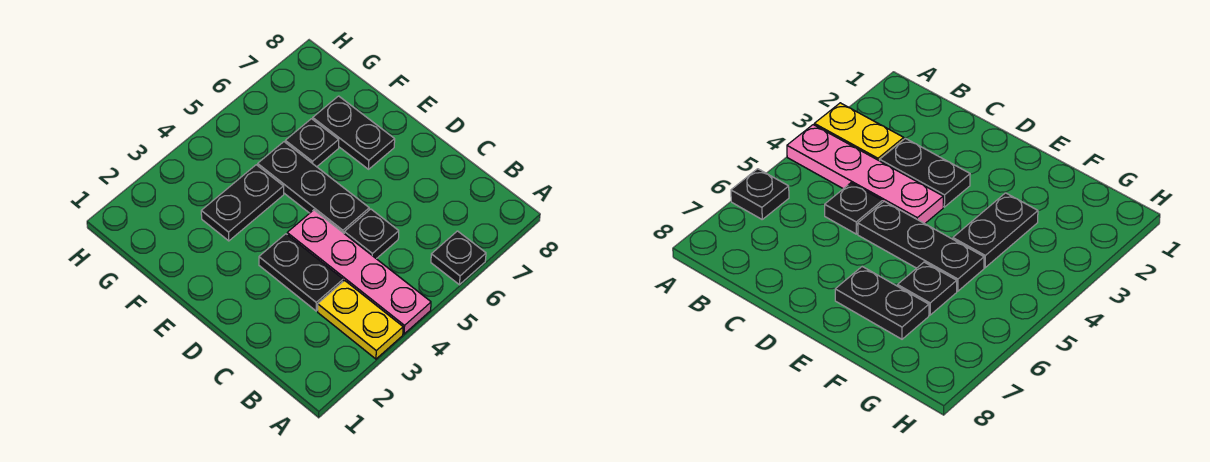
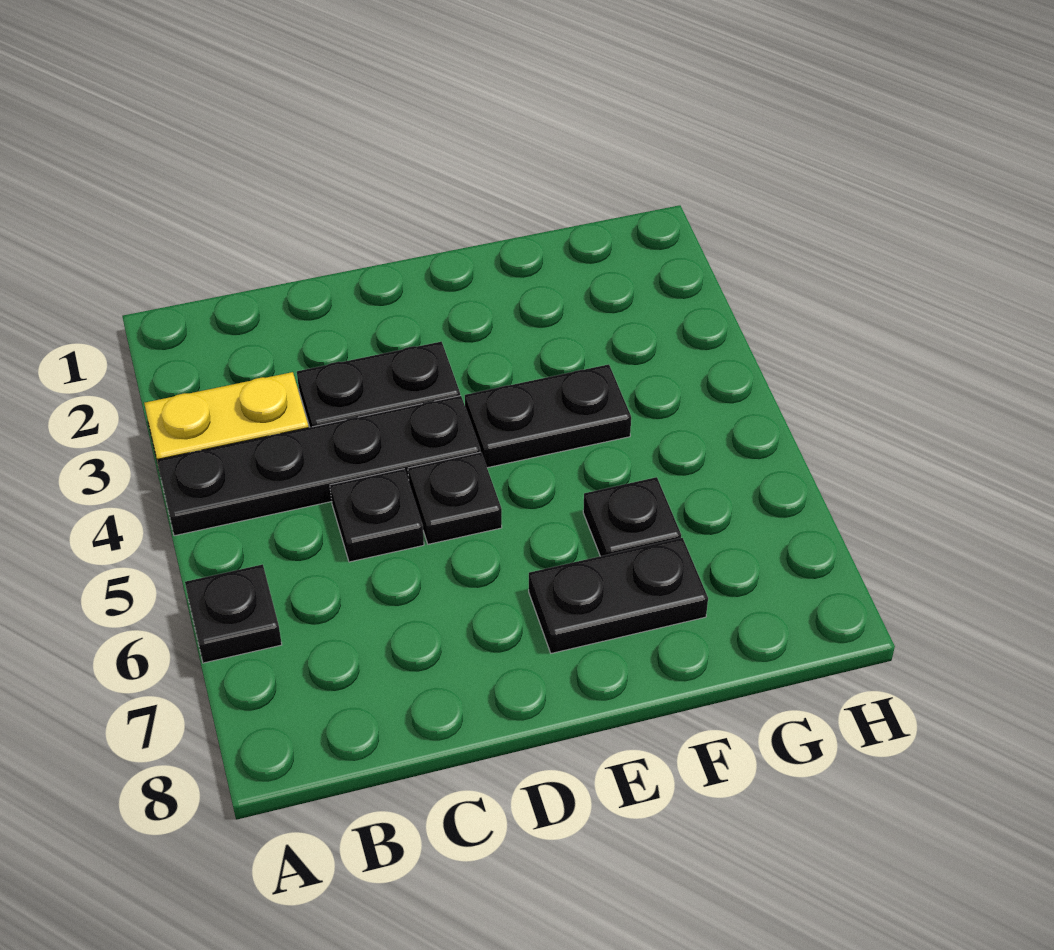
pink plate A4:D4 level 1 -> black plate A4:D4 level 1
black plate D5:F5 level 1 -> black plate D5 level 1
black plate F3:F4 level 1 -> black plate E4:F4 level 1

